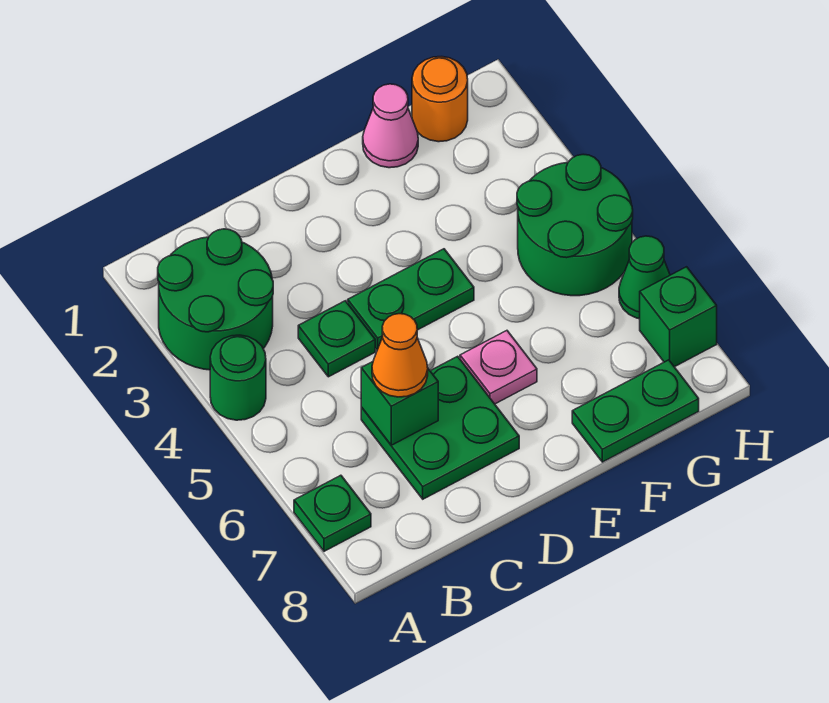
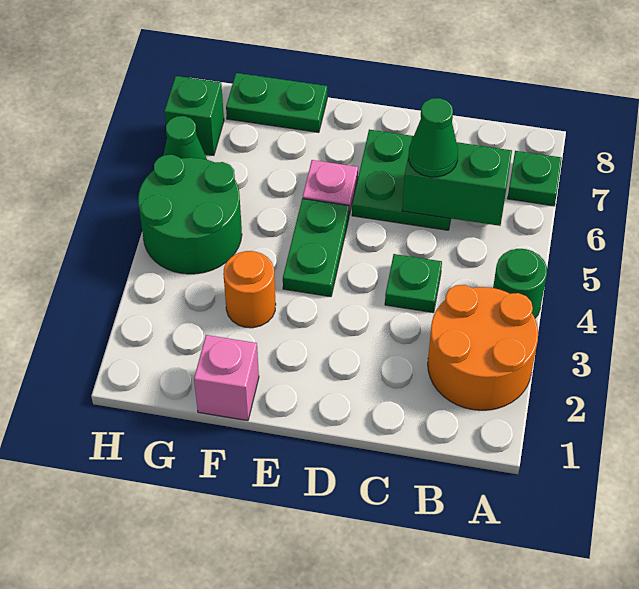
green round brick A2:B3 level 1 -> orange round brick A2:B3 level 1
green brick C6 level 2 -> green brick B6:C6 level 2
orange cone C6 level 3 -> green cone C6 level 3
green plate D4:E4 level 1 -> green plate E4:E5 level 1
pink cone F1 level 1 -> pink brick F1 level 1
orange round brick G1 level 1 -> orange round brick F3 level 1

